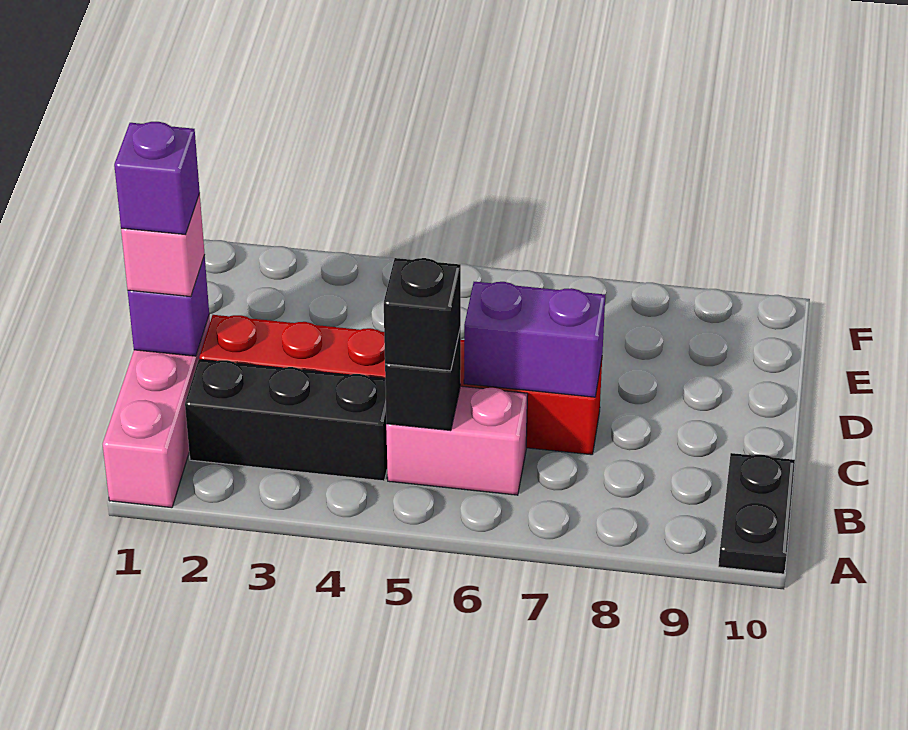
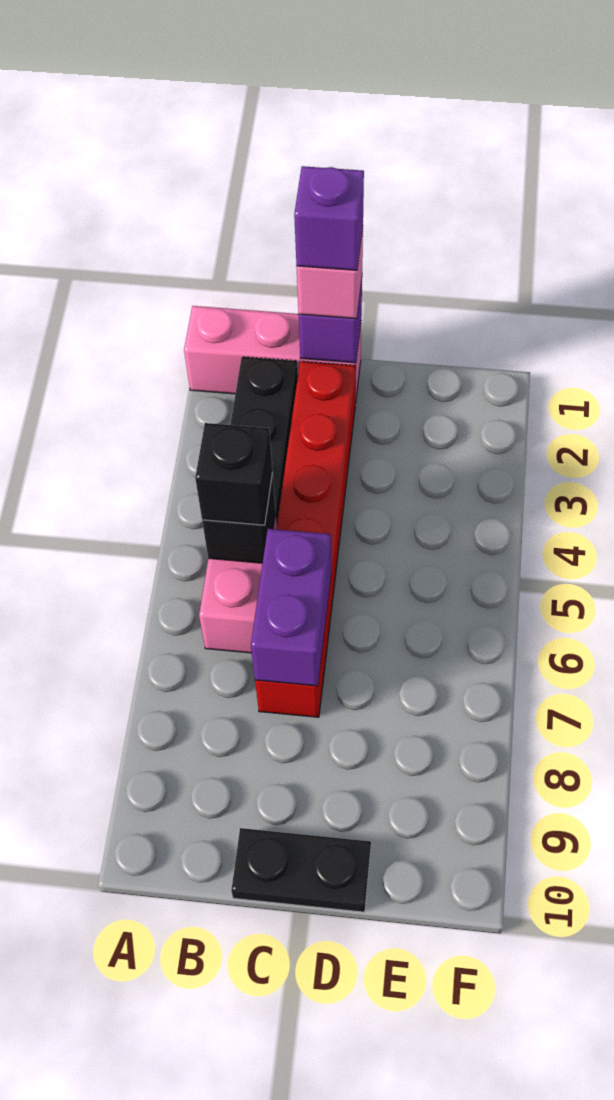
black plate A10:B10 level 1 -> black plate C10:D10 level 1

